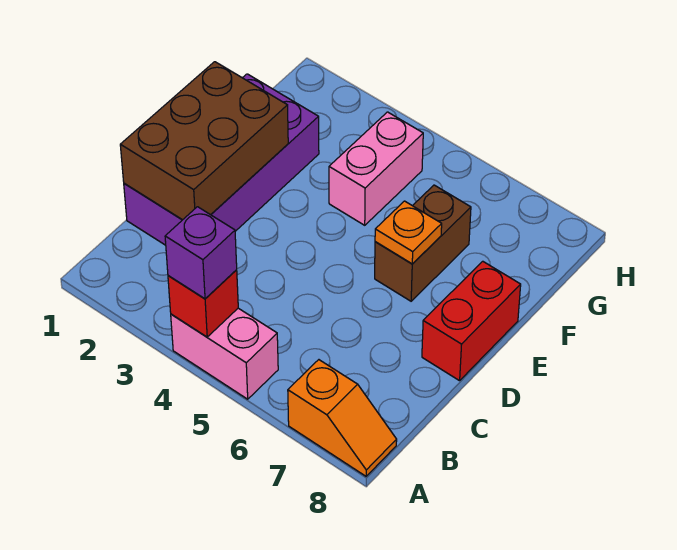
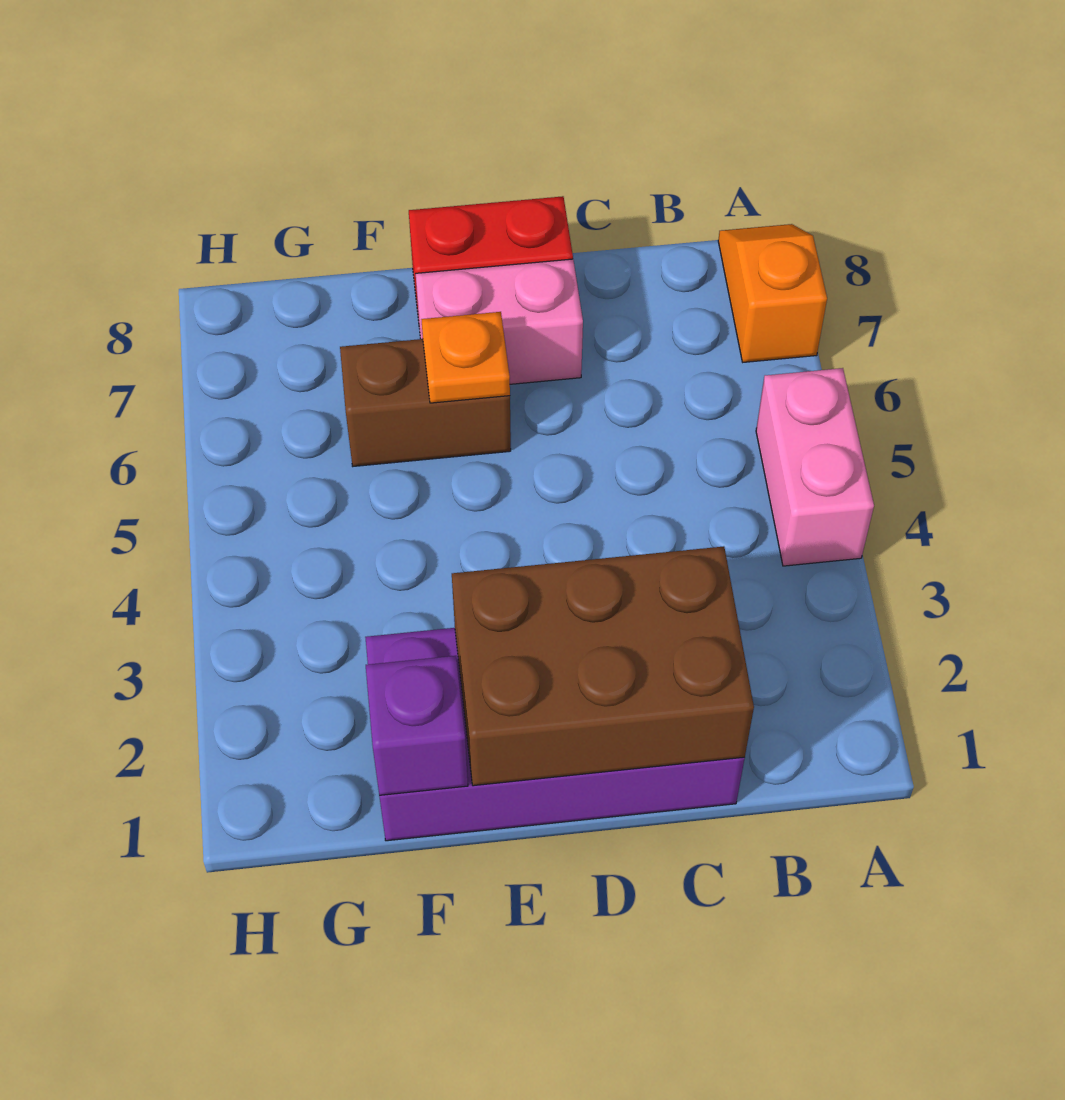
red brick A4 level 2 -> none
purple brick A4 level 3 -> purple brick F1 level 2
pink brick F4:G4 level 1 -> pink brick D7:E7 level 1

